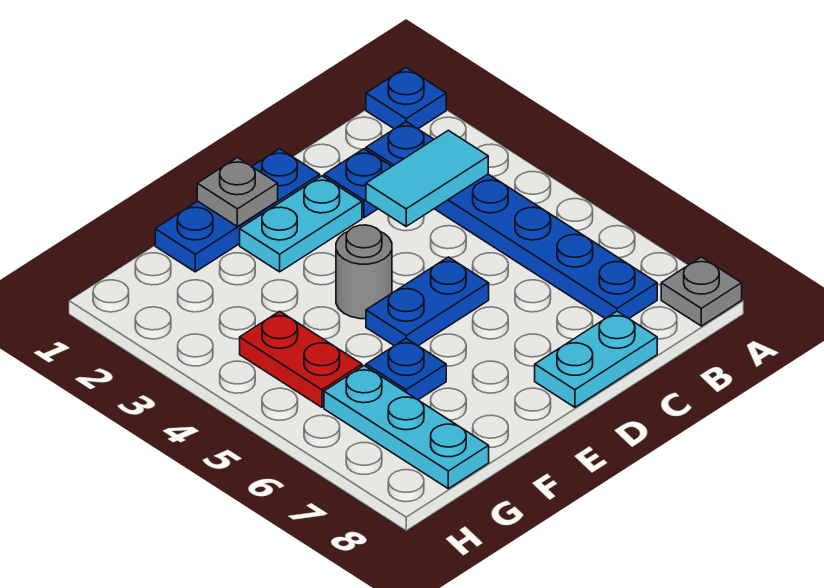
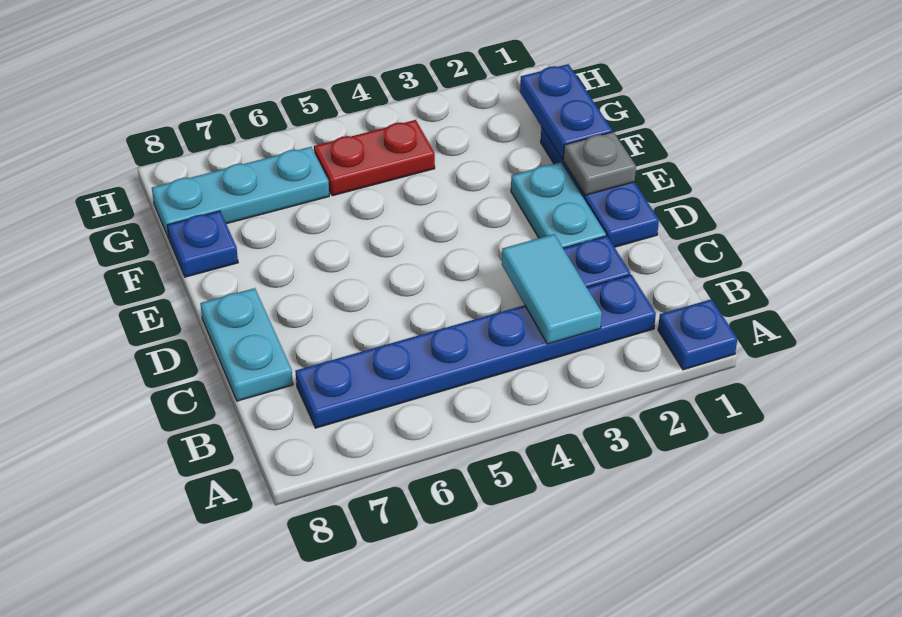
grey plate A8 level 1 -> none
blue plate D5:E5 level 1 -> blue plate F1:G1 level 2
grey round brick E4 level 1 -> none
blue plate F6 level 1 -> blue plate F8 level 1

